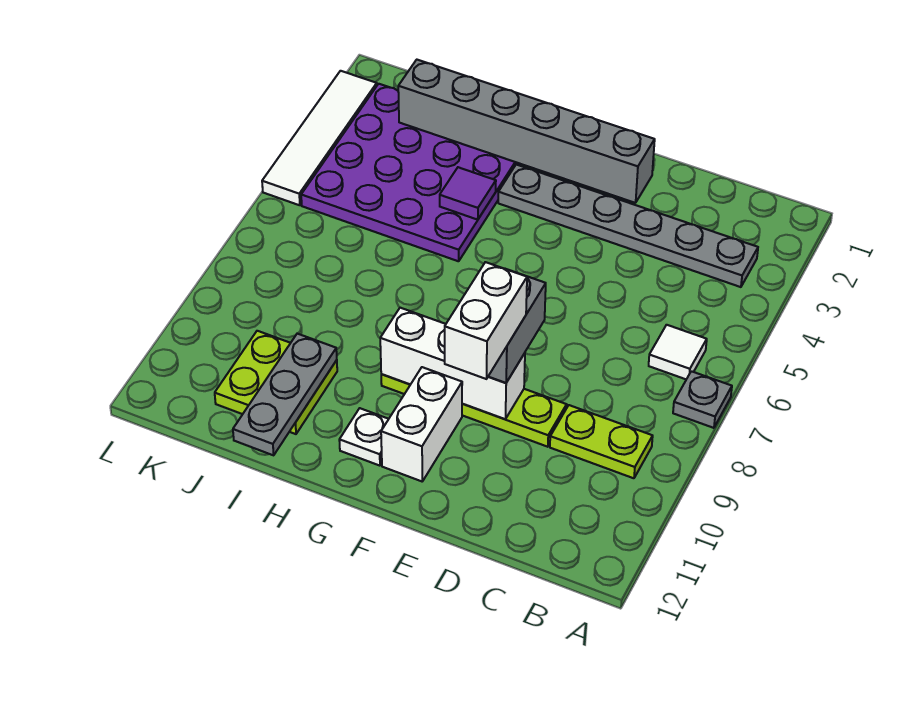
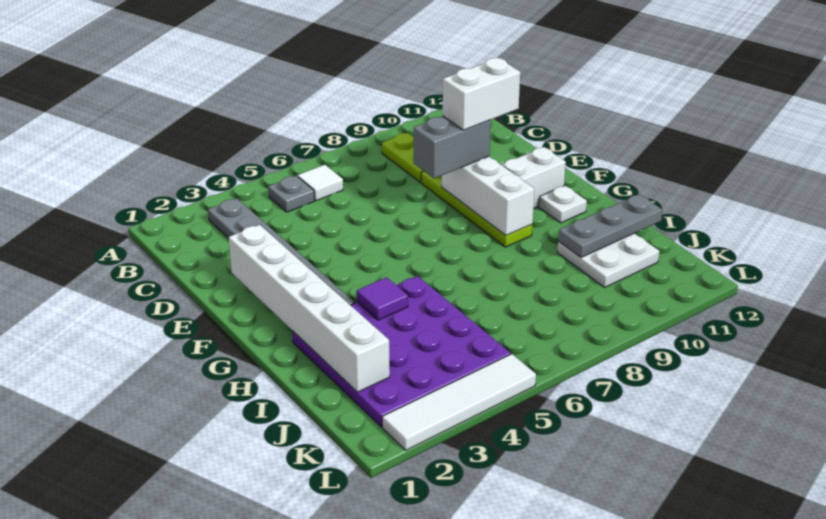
grey plate A7 level 1 -> grey plate B5 level 1
grey brick E2:J2 level 2 -> white brick E2:J2 level 2
lime plate I10:J11 level 1 -> white plate I10:J11 level 1

